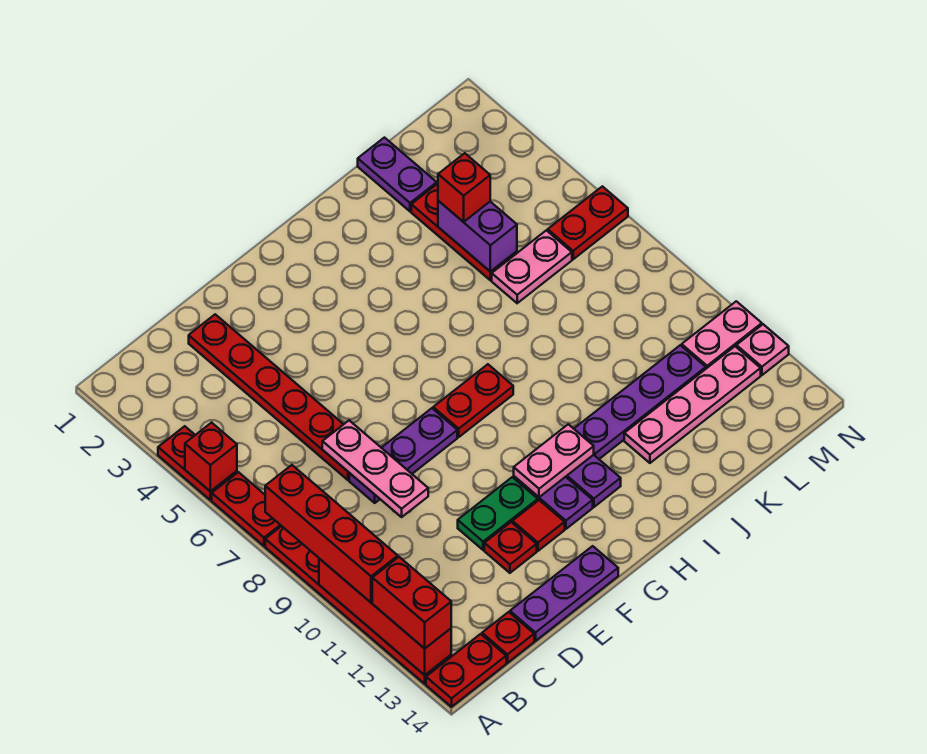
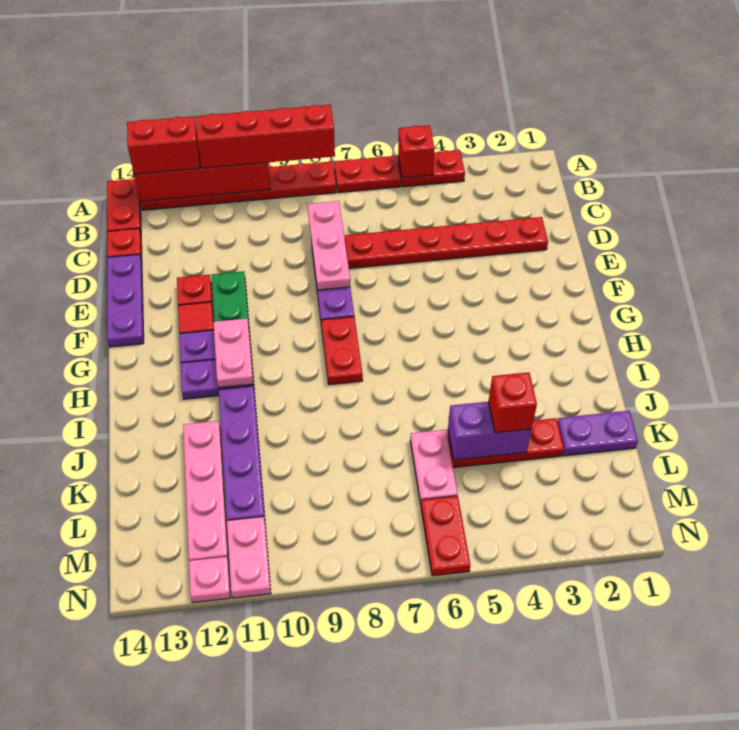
pink plate D7:D9 level 2 -> pink plate C8:E8 level 2

